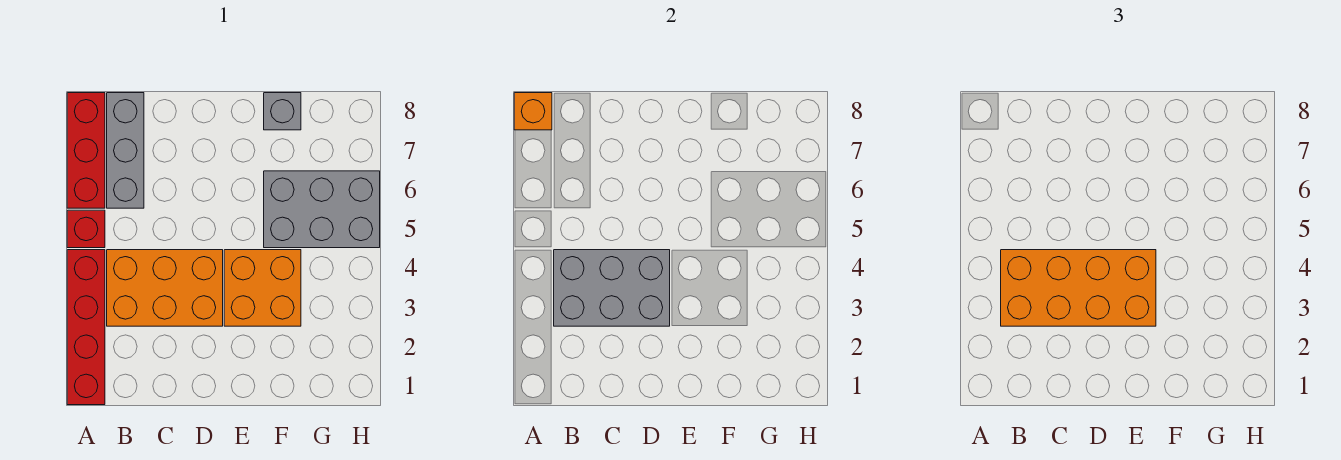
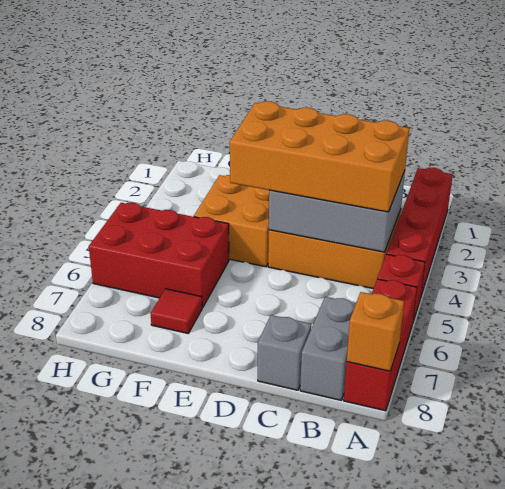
grey brick B6:B8 level 1 -> grey brick B7:B8 level 1
grey brick F5:H6 level 1 -> red brick F5:H6 level 1
none -> red tile F7 level 1
grey brick F8 level 1 -> grey brick C8 level 1

